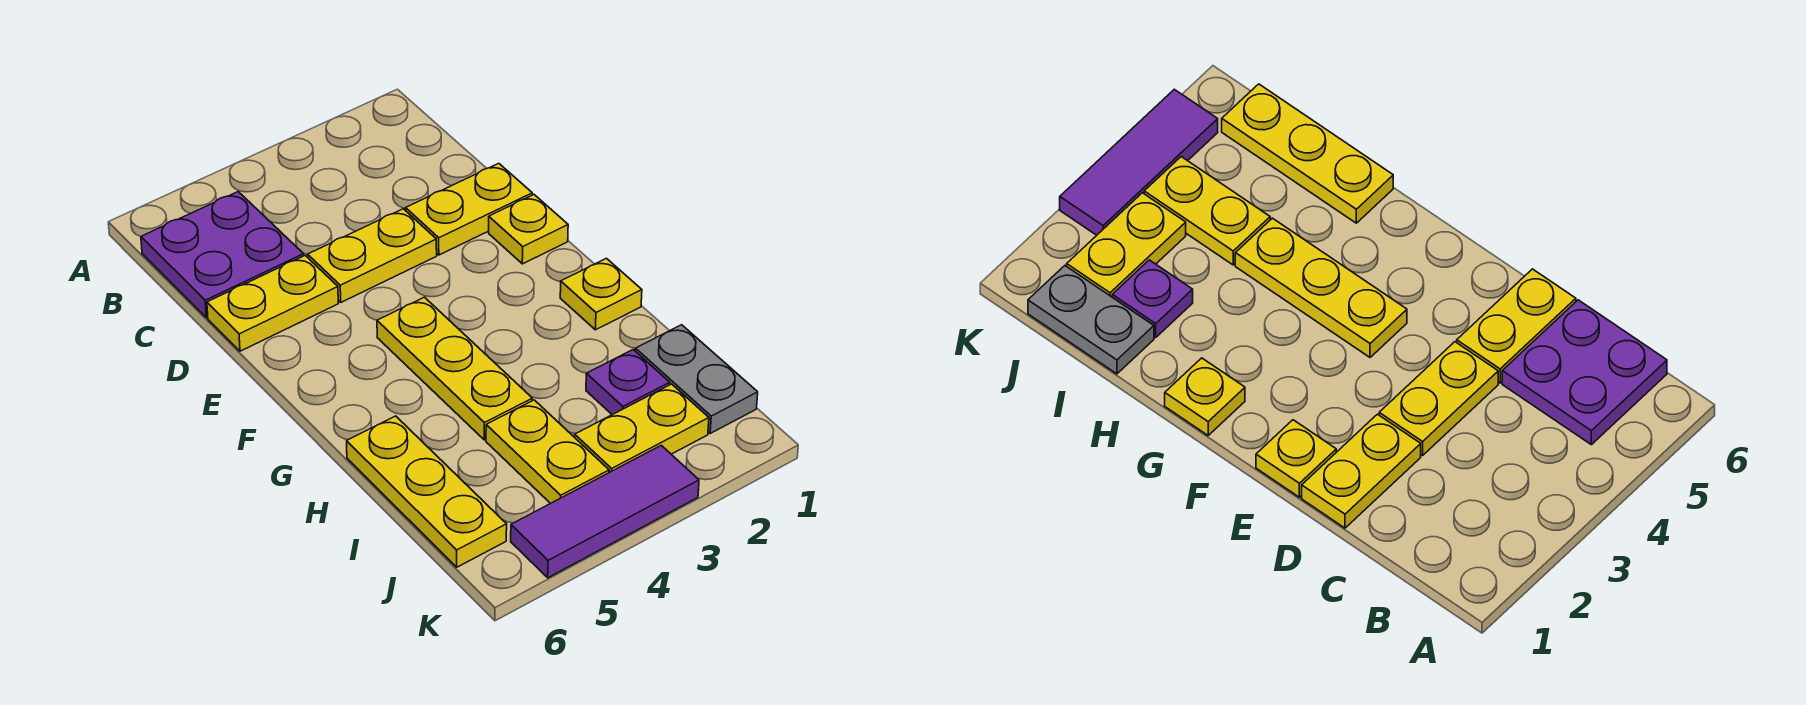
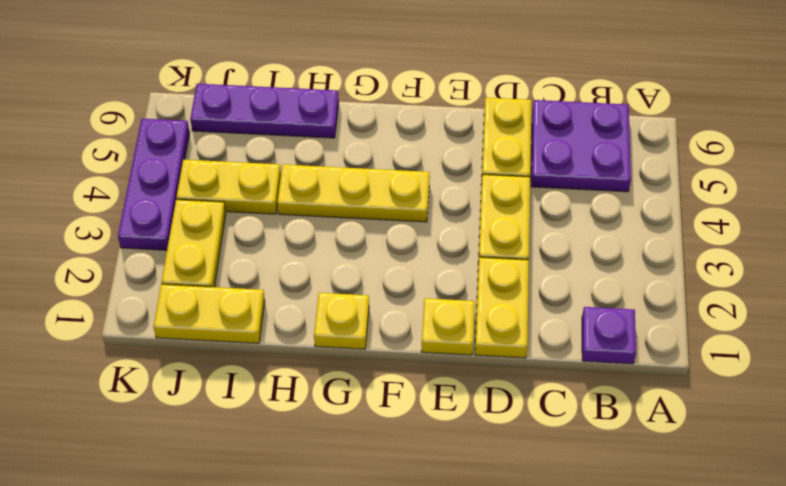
yellow plate H6:J6 level 1 -> purple plate H6:J6 level 1
grey plate I1:J1 level 1 -> yellow plate I1:J1 level 1
purple plate I2 level 1 -> purple plate B1 level 1
purple tile K3:K5 level 1 -> purple plate K3:K5 level 1

